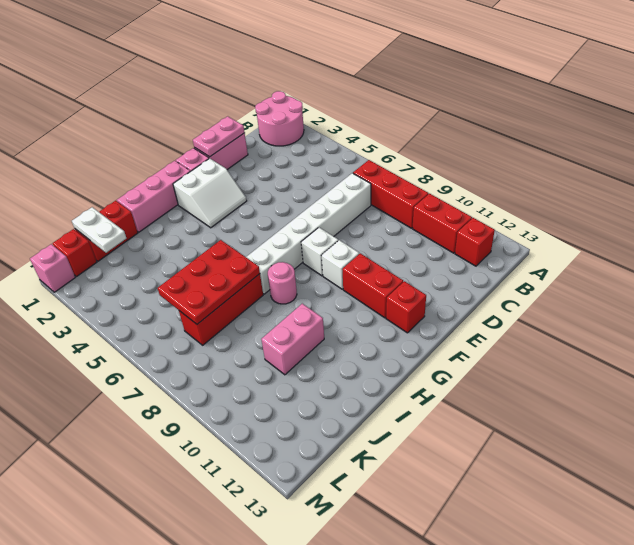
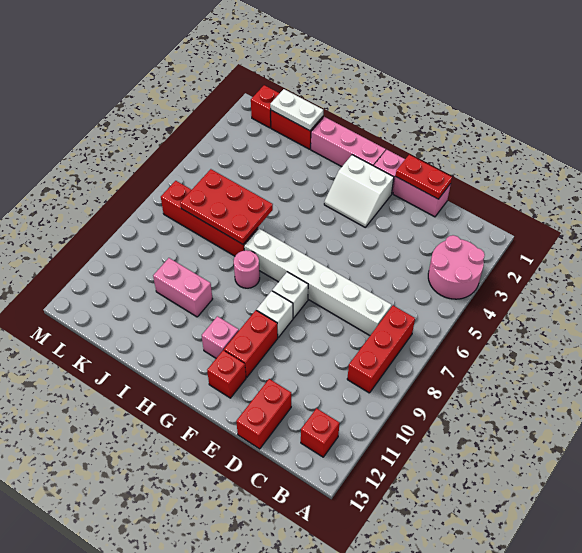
pink round brick A1:B2 level 1 -> pink round brick A3:B4 level 1
red brick B10:B11 level 1 -> red brick D12:D13 level 1
pink plate D1:E1 level 2 -> red plate D1:E1 level 2
red brick I7:K7 level 1 -> red brick I7:L7 level 1
white plate K1:K2 level 2 -> white plate J1:K1 level 2
pink brick M1 level 1 -> pink brick G11 level 1

